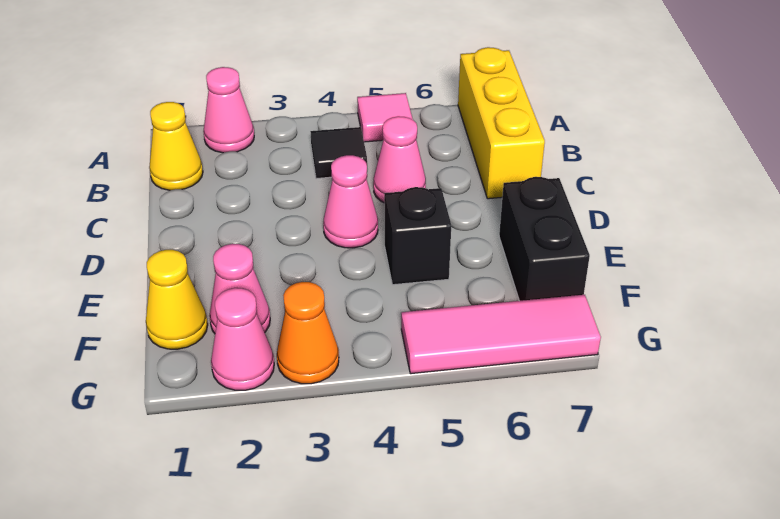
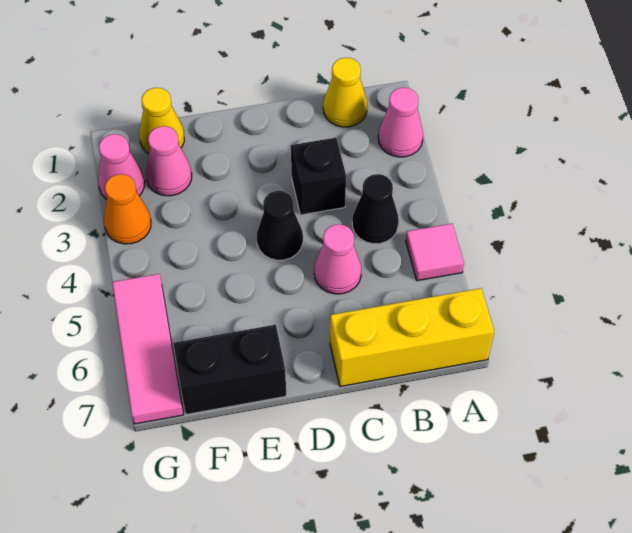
black tile B4 level 1 -> black cone B4 level 1
pink cone D4 level 1 -> black cone D4 level 1
black brick E5 level 1 -> black brick C3 level 1

